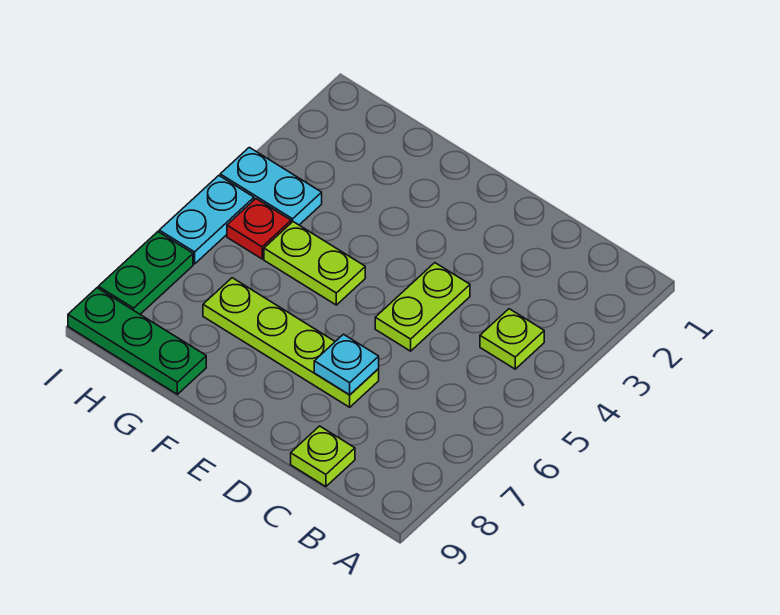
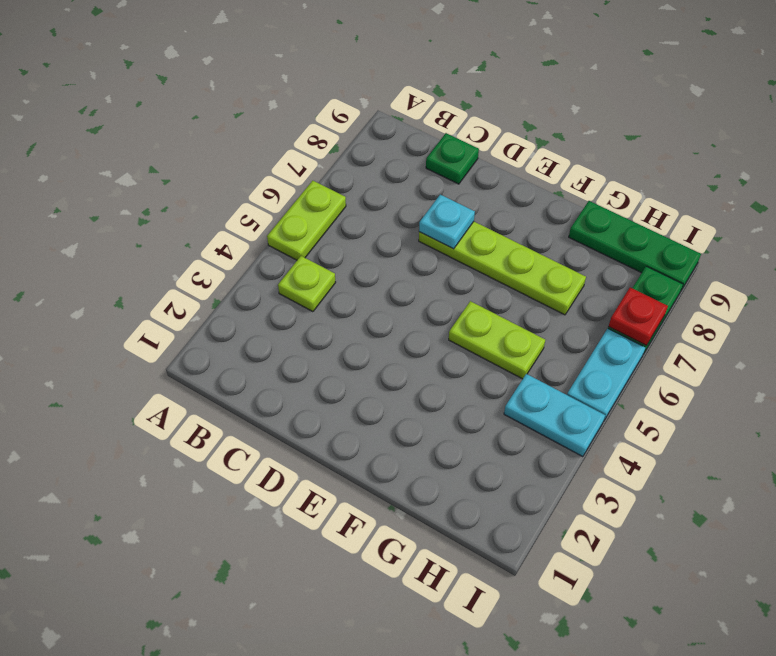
lime plate C9 level 1 -> green plate C9 level 1
lime plate D4:D5 level 1 -> lime plate A5:A6 level 1
red plate H5 level 1 -> red plate I7 level 2

